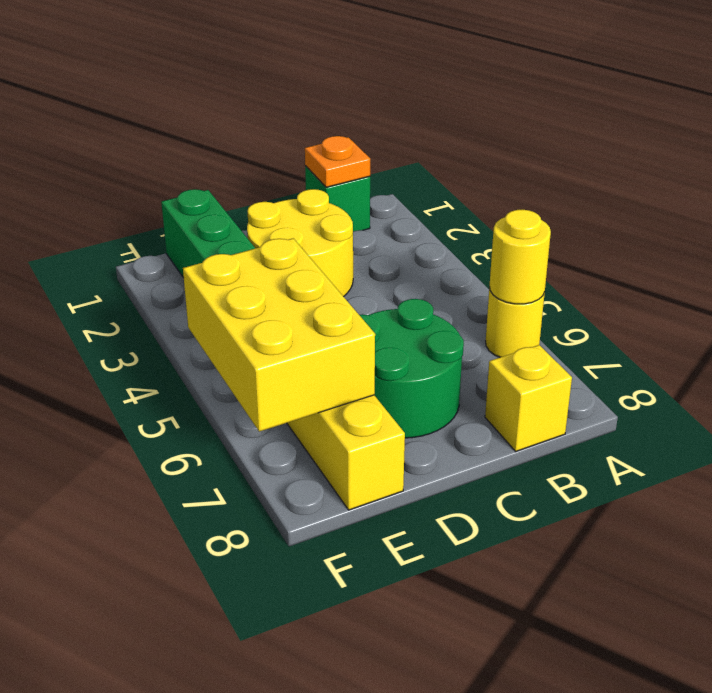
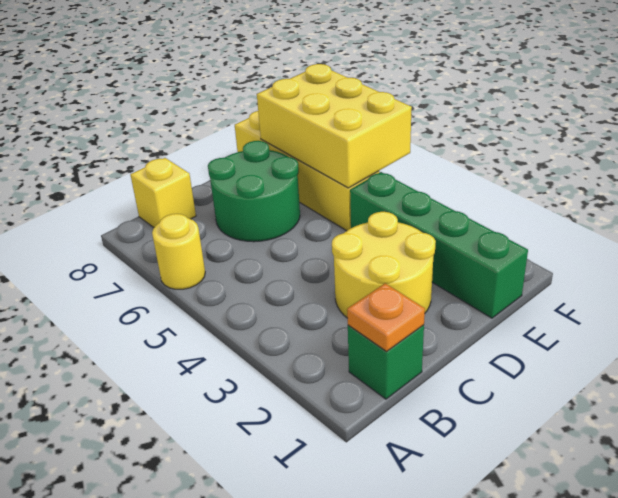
yellow round brick A6 level 2 -> none

